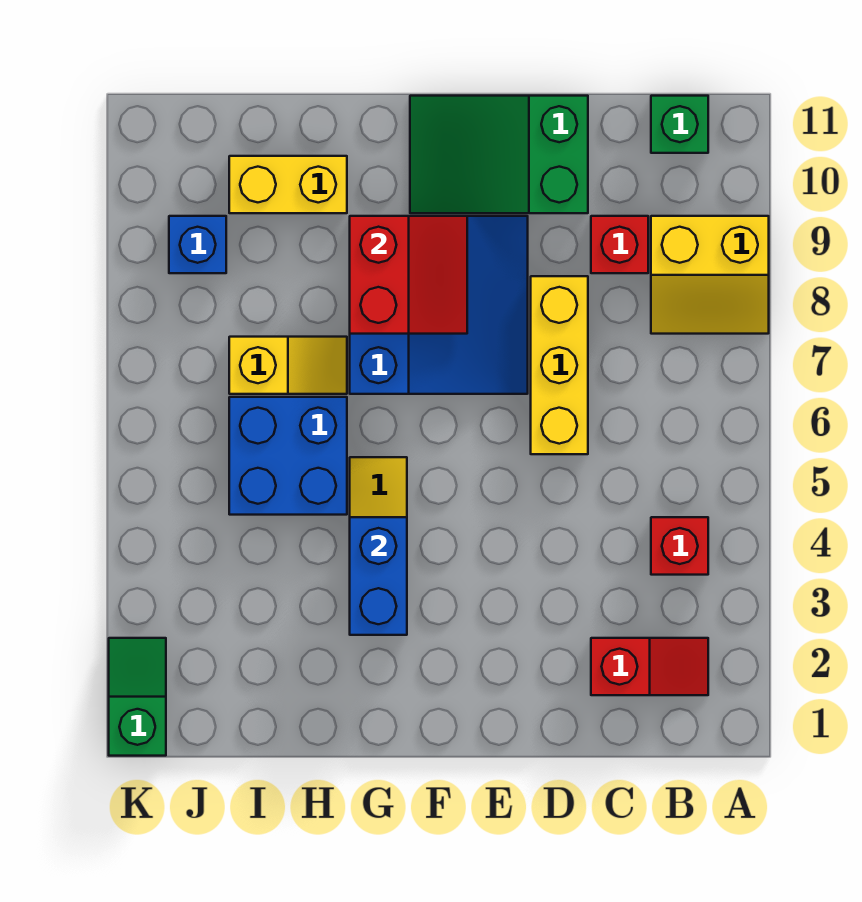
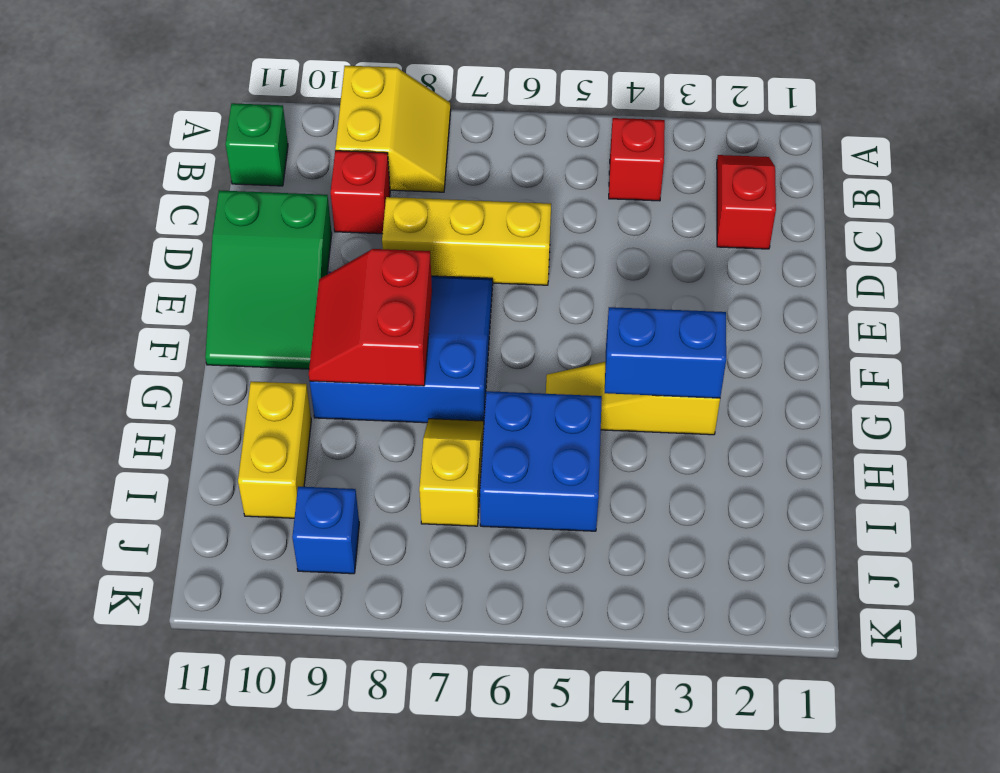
red slope F8:G9 level 2 top G -> red slope F8:G9 level 2 top 8
green slope K1:K2 level 1 top 1 -> none

